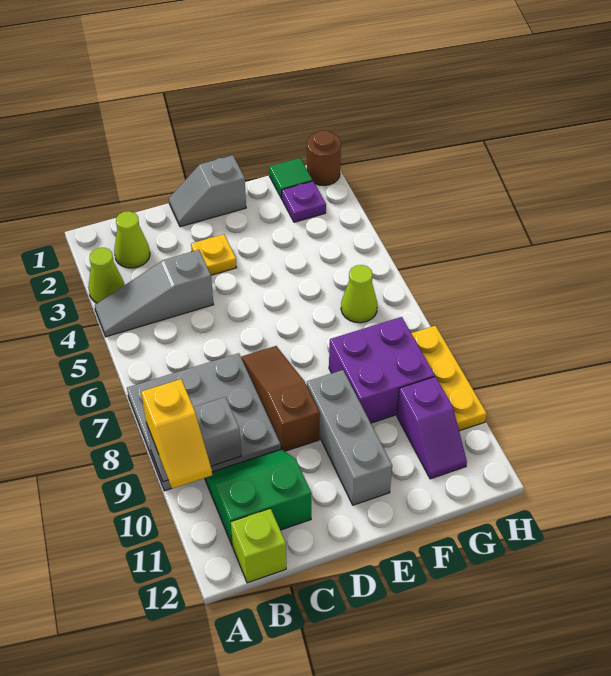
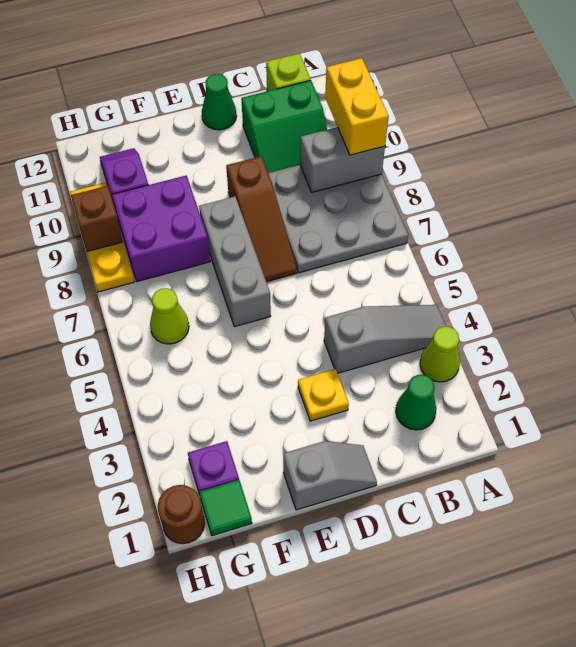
yellow slope A9:A10 level 3 top 9 -> yellow brick A9:A10 level 3
lime cone B2 level 1 -> green cone B2 level 1
none -> green cone D12 level 1
grey brick E9:E11 level 1 -> grey brick E6:E8 level 1
none -> brown brick H9 level 2

